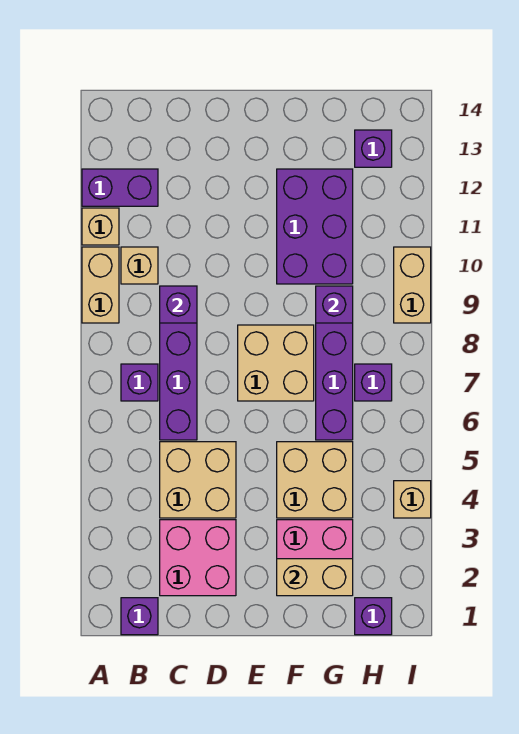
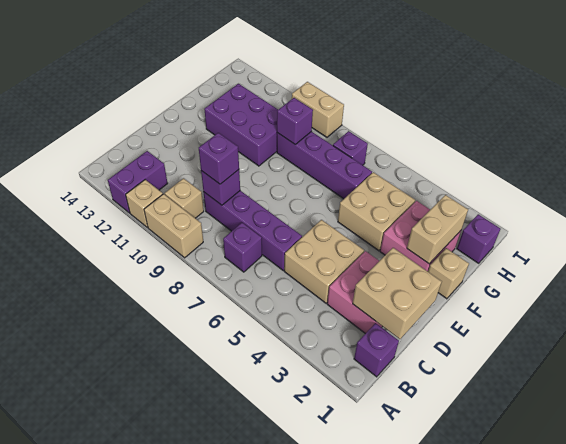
tan brick E7:F8 level 1 -> tan brick C1:D2 level 2
purple brick H13 level 1 -> purple brick C9 level 3
tan brick I4 level 1 -> tan brick F1 level 1

